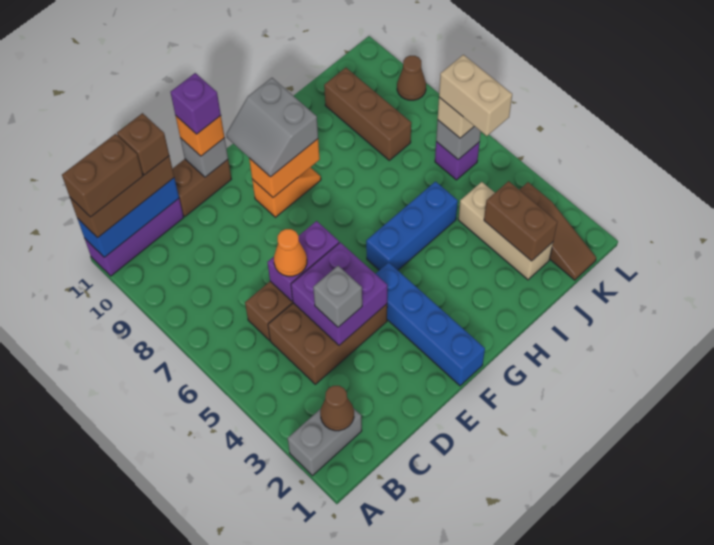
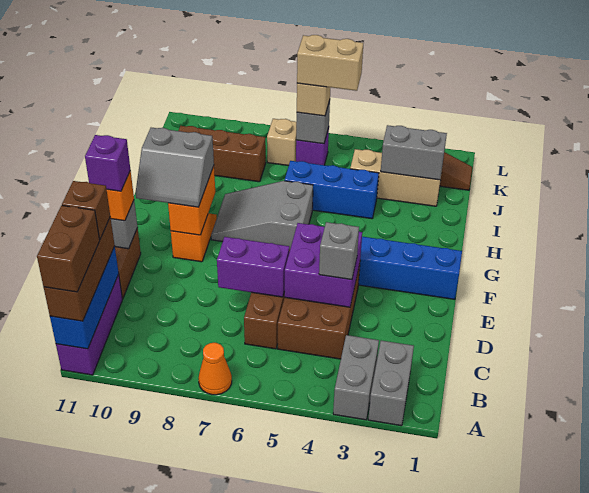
none -> grey brick A3:B3 level 1
brown cone B2 level 2 -> none
purple brick D6:E6 level 2 -> purple brick D6:D7 level 2
orange cone D6 level 3 -> orange cone A7 level 1
blue brick G5:I5 level 1 -> blue brick I4:I6 level 1
none -> grey slope G6:H8 level 1 top 6
brown brick J2:J3 level 2 -> grey brick J2:J3 level 2
none -> tan brick K7 level 1
brown cone L9 level 1 -> none

